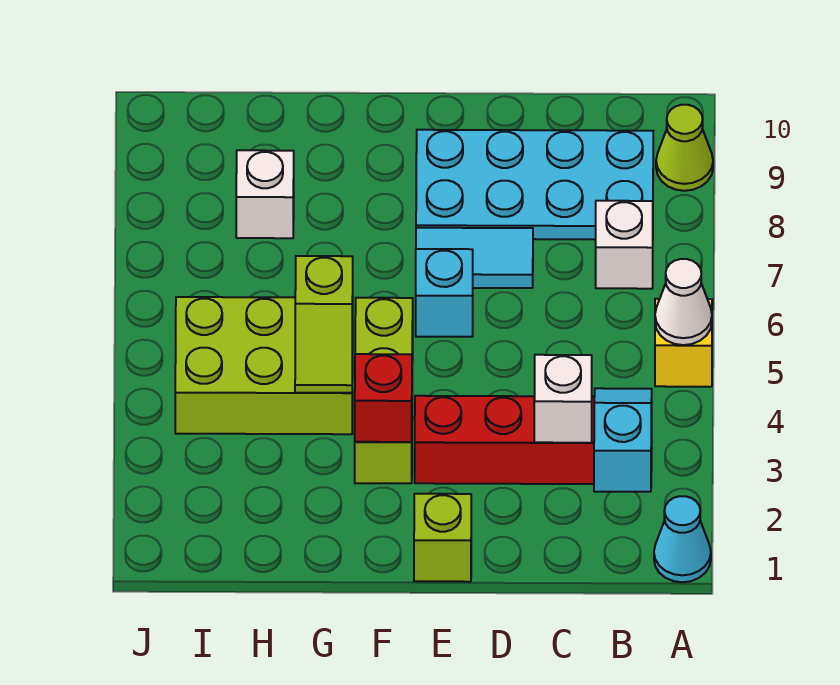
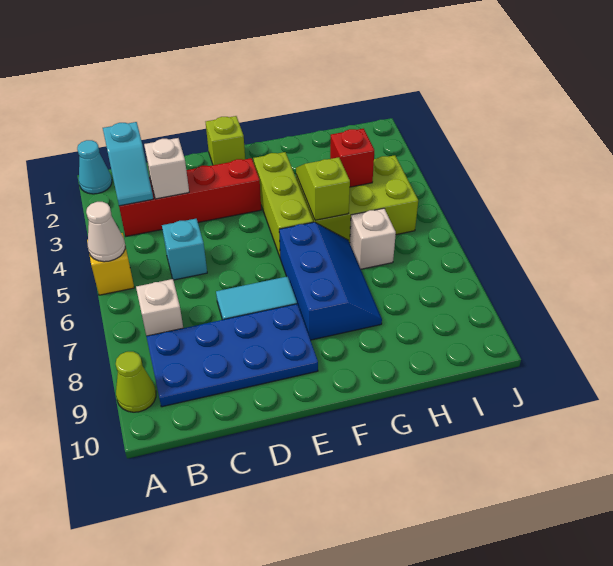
cyan plate B8:E9 level 1 -> blue plate B8:E9 level 1
cyan brick E6 level 1 -> cyan brick C5 level 1
red brick F3 level 2 -> red brick H4 level 2
none -> blue slope F6:G8 level 1 top F
white brick H8 level 1 -> white brick H6 level 1

